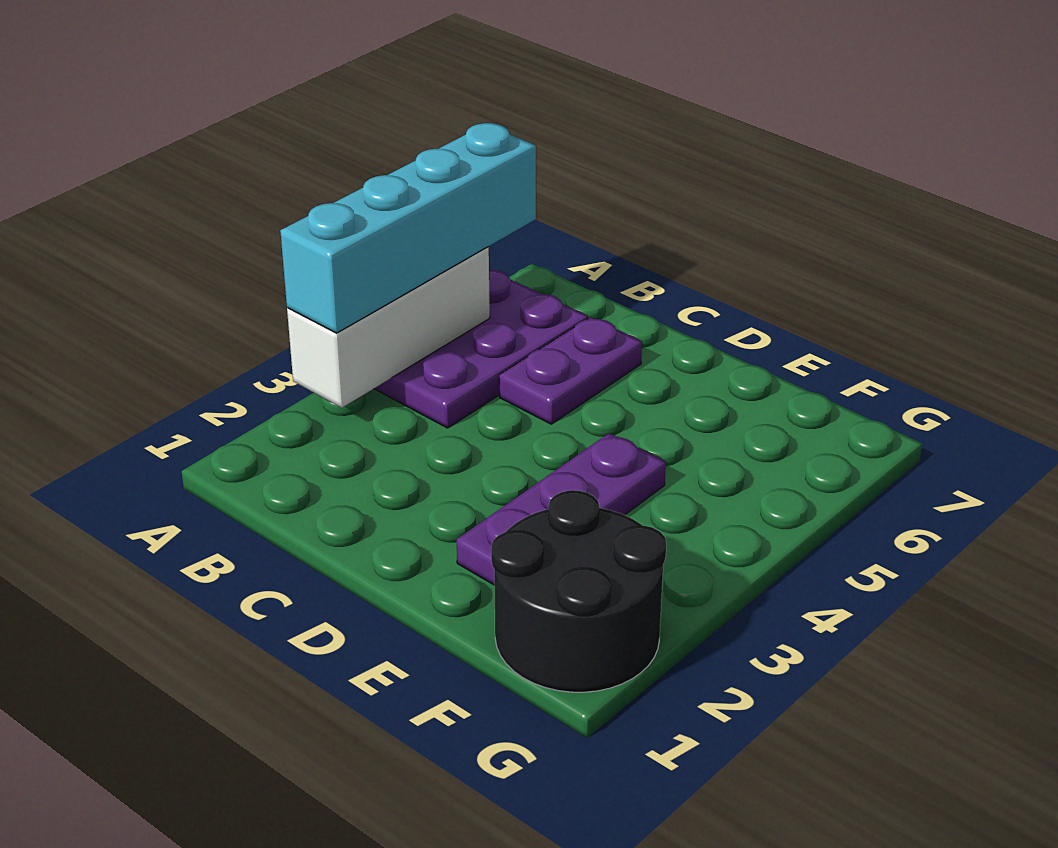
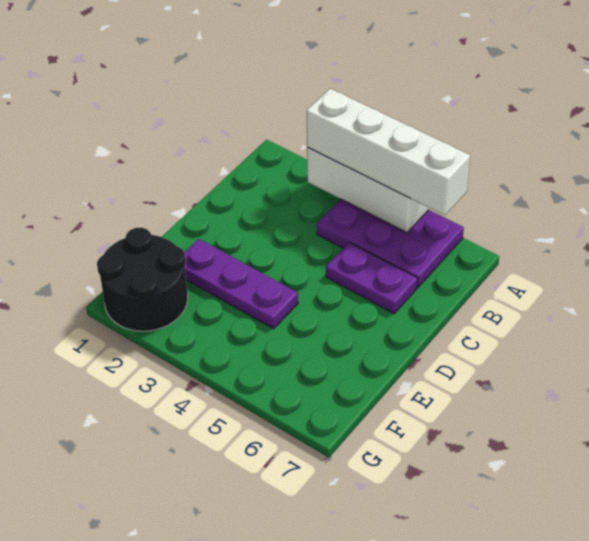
cyan brick A3:A6 level 3 -> white brick A3:A6 level 3

